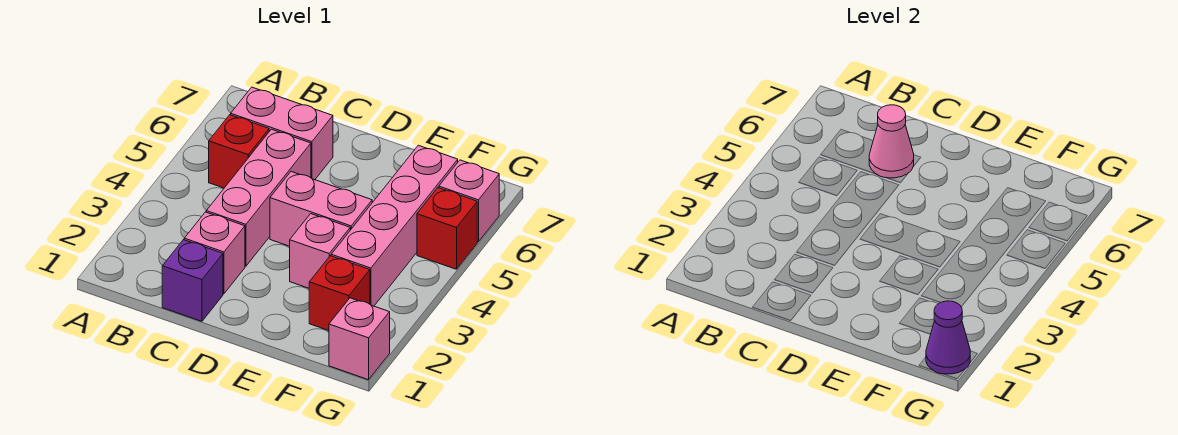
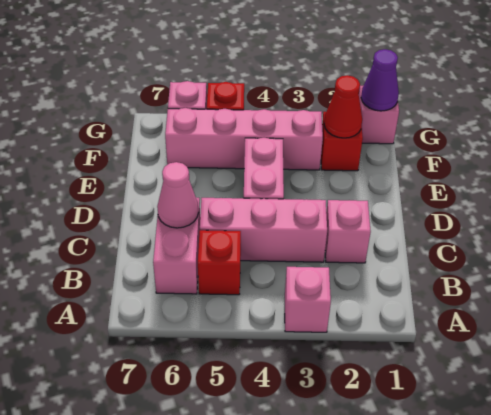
purple brick C1 level 1 -> none
pink brick E3 level 1 -> pink brick A3 level 1
none -> red cone F2 level 2

